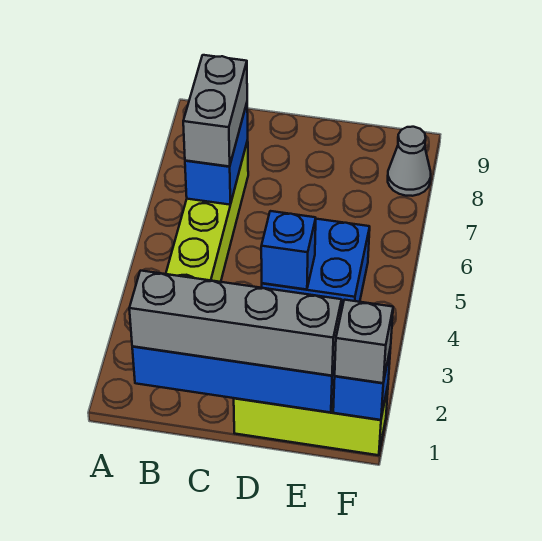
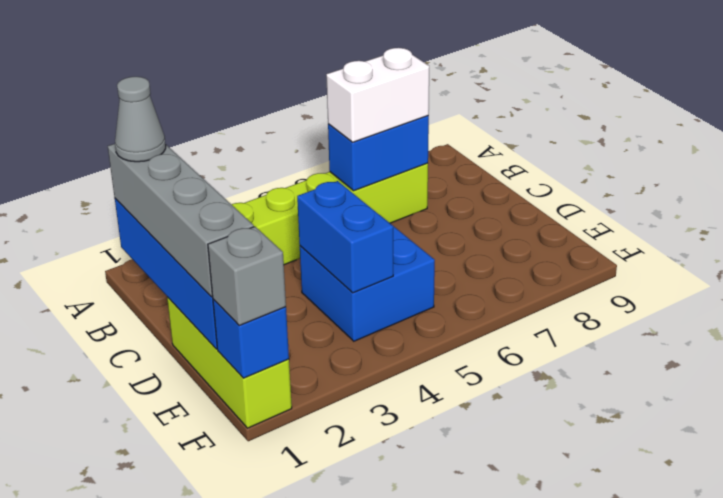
grey brick B6:B7 level 3 -> white brick B6:B7 level 3
blue brick D4 level 2 -> blue brick D4:E4 level 2
grey cone F8 level 1 -> grey cone B1 level 4

